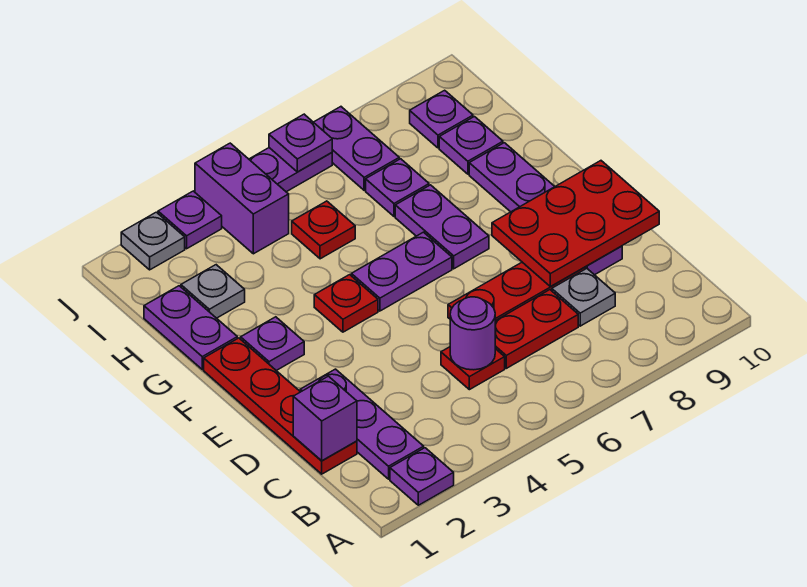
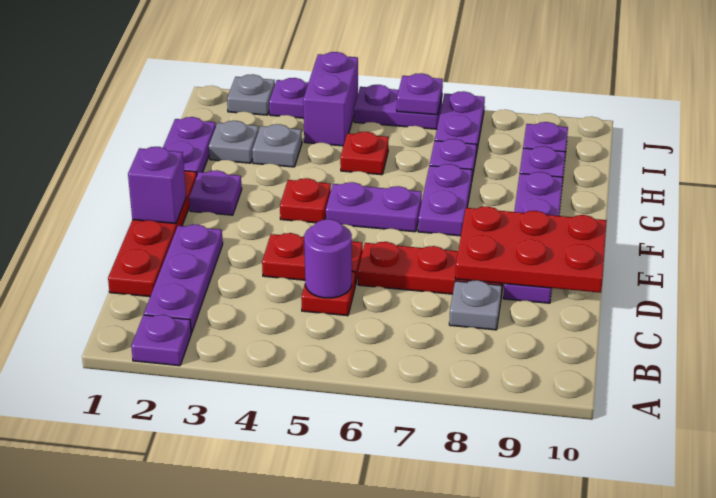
purple brick C1 level 2 -> purple brick E1 level 2
red plate C6:C7 level 1 -> red plate D4:D5 level 1
none -> grey plate H3 level 1

